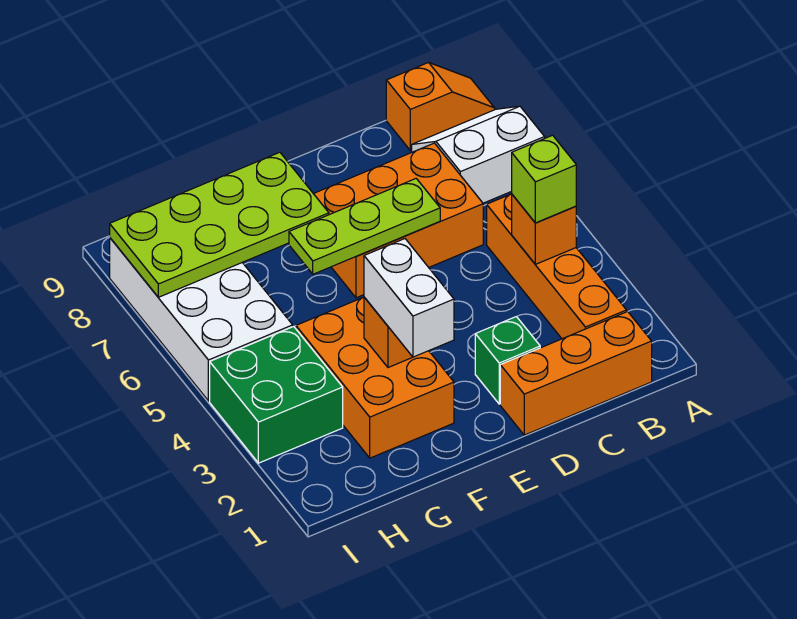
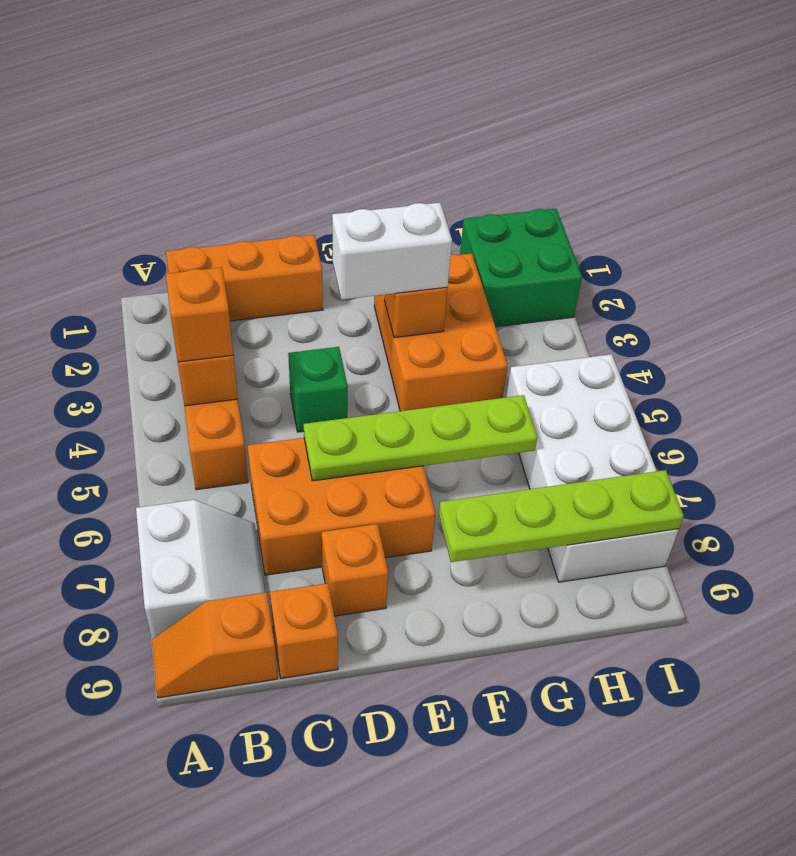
white slope A7:B8 level 1 top 7 -> white slope A7:B8 level 1 top A
lime brick B4 level 3 -> orange brick B4 level 3
none -> orange brick C9 level 1
green brick D2 level 1 -> green brick D4 level 1
lime plate D6:F6 level 2 -> lime plate D6:G6 level 2
none -> orange brick D8 level 1
white brick F2:F3 level 3 -> white brick E3:F3 level 3
lime plate F7:I8 level 2 -> lime plate F8:I8 level 2
green brick H3:I4 level 1 -> green brick H1:I2 level 1

